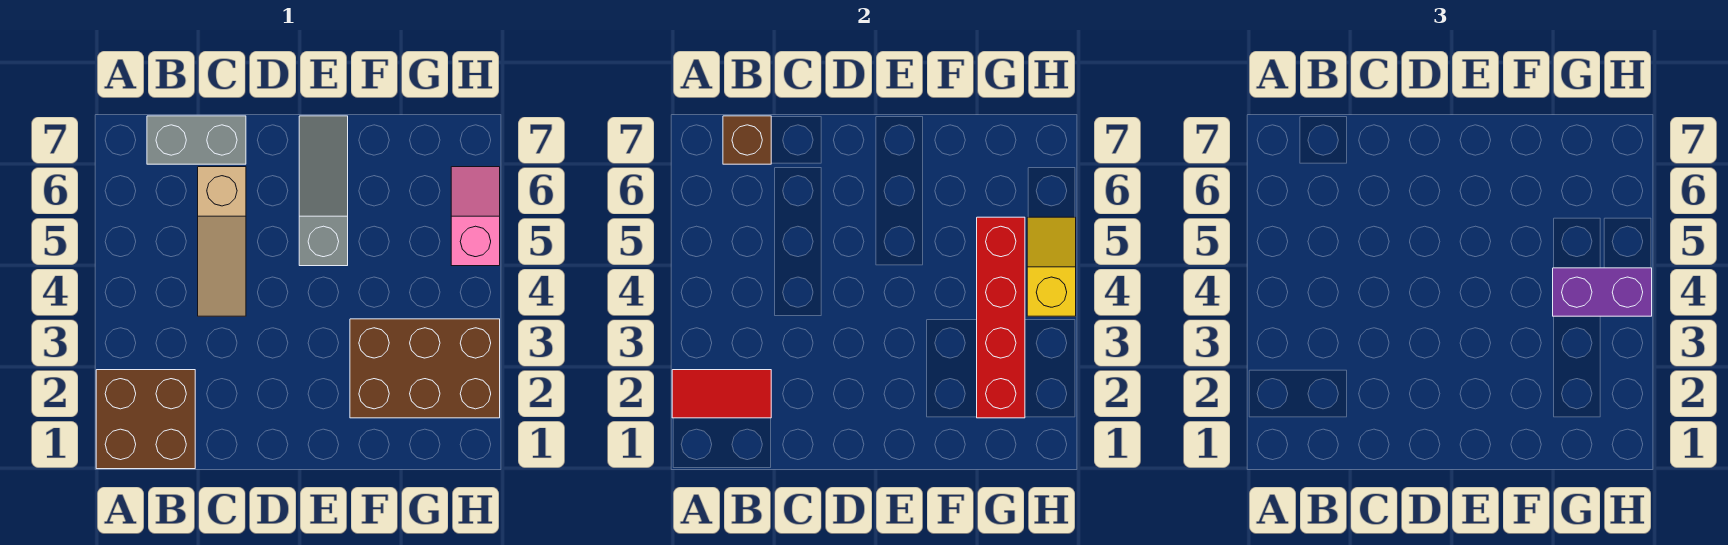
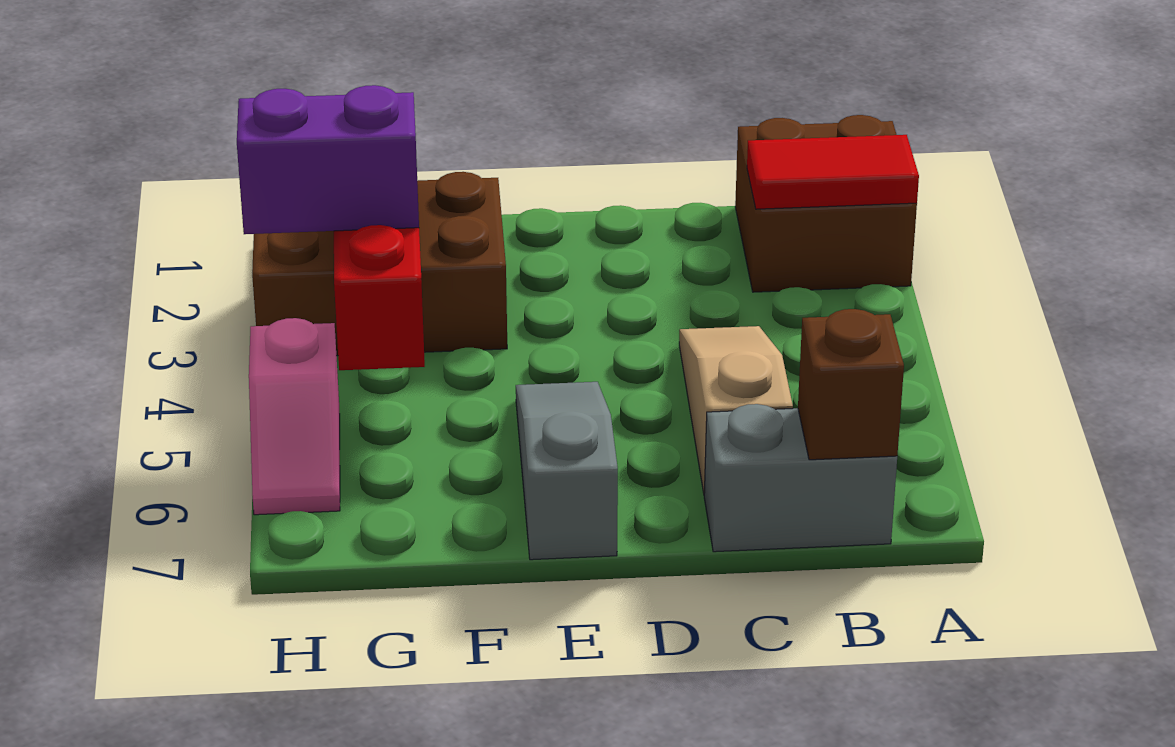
grey slope E5:E7 level 1 top 5 -> grey slope E5:E7 level 1 top 7
yellow slope H4:H5 level 2 top 4 -> none

